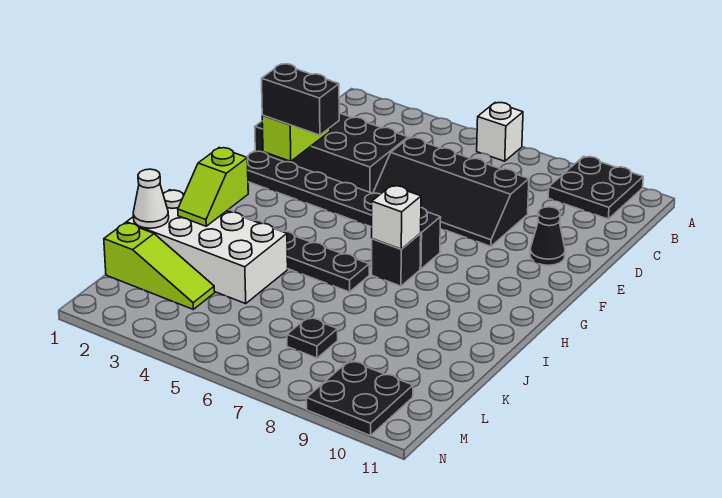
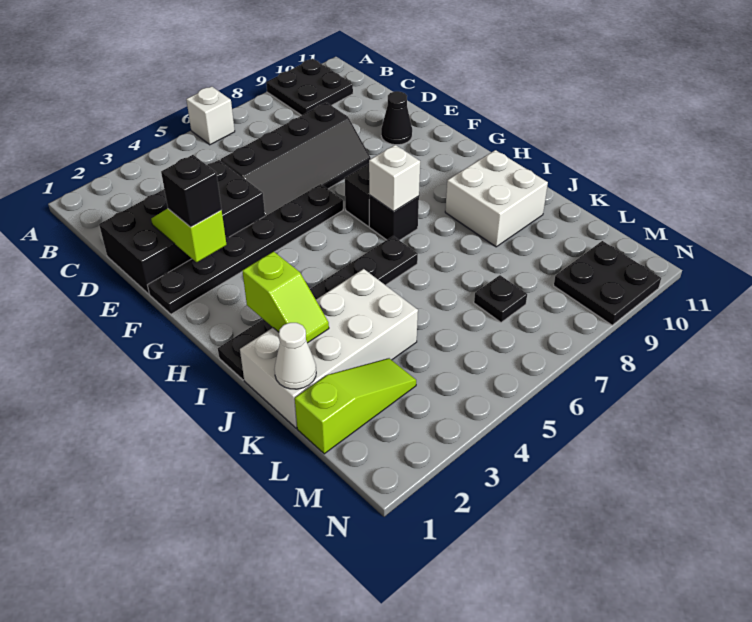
black brick F2:F3 level 3 -> black brick F2 level 3
none -> white brick I9:J10 level 1

